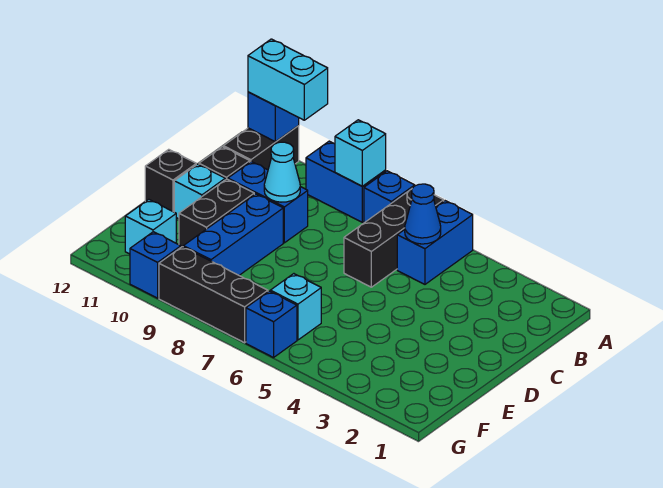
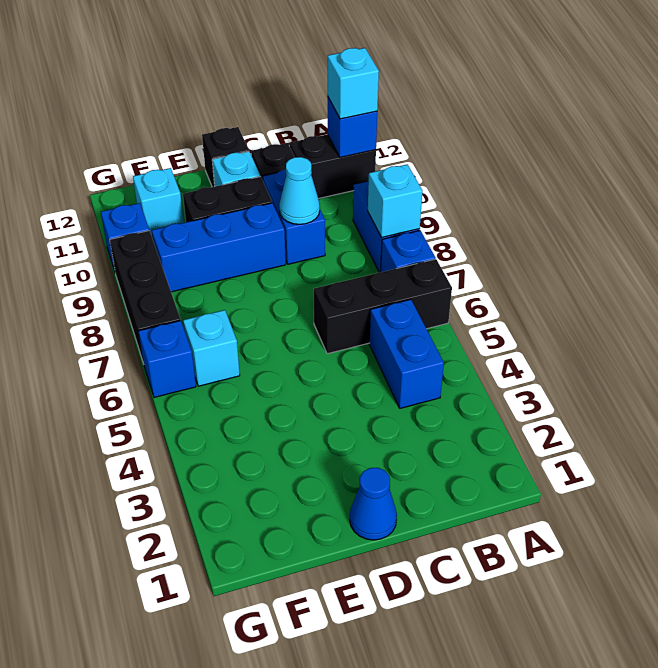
blue brick A5:B5 level 1 -> blue brick B4:B5 level 1
cyan brick A10:A11 level 3 -> cyan brick A11 level 3
blue cone B5 level 2 -> blue cone D1 level 1

